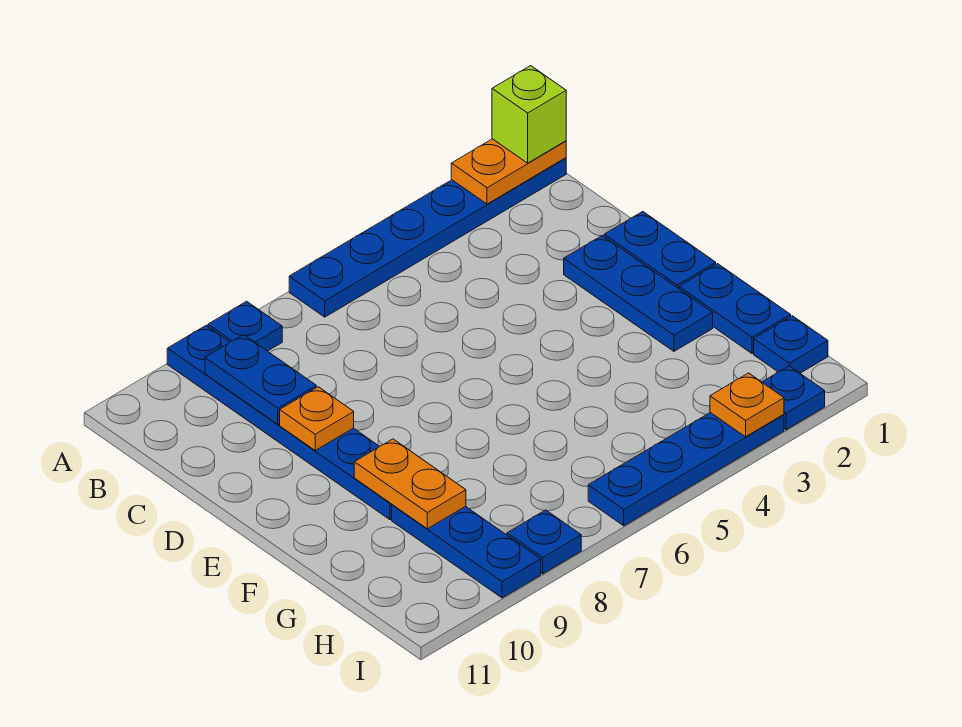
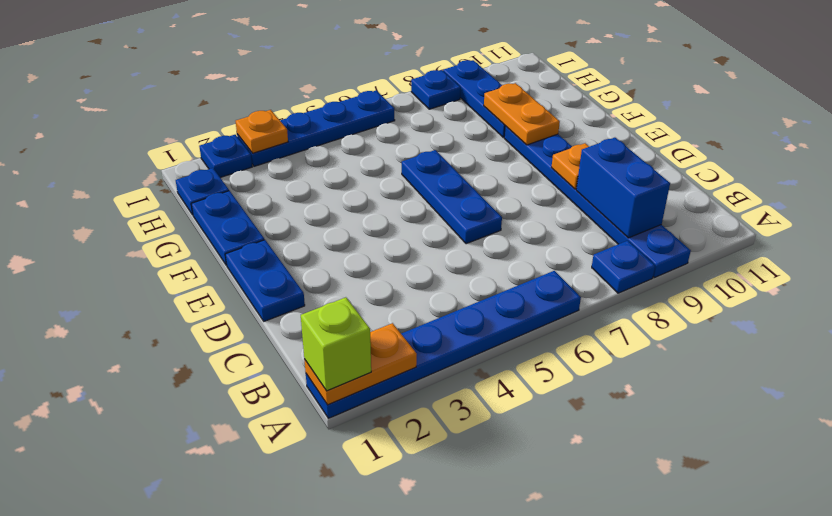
blue plate B9:C9 level 2 -> blue brick B9:C9 level 2
blue plate D2:F2 level 1 -> blue plate D6:F6 level 1

